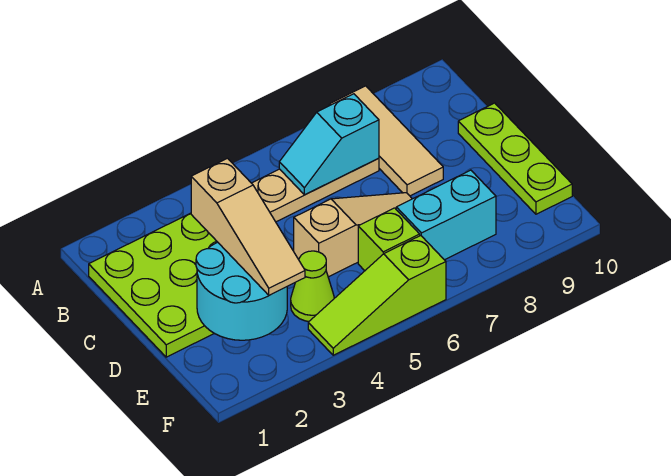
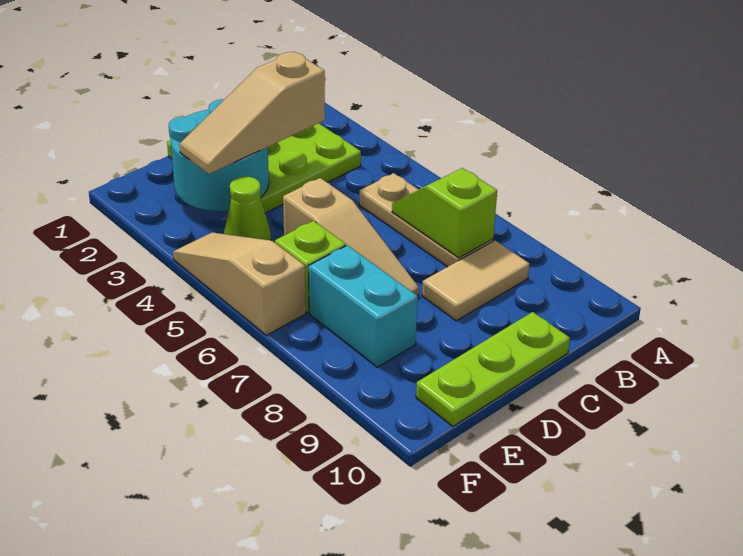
tan tile A8:C8 level 1 -> tan tile B8:C8 level 1
cyan slope B6:B7 level 2 top 7 -> lime slope B6:B7 level 2 top 7
lime slope F4:F6 level 1 top 6 -> tan slope F4:F6 level 1 top 6

